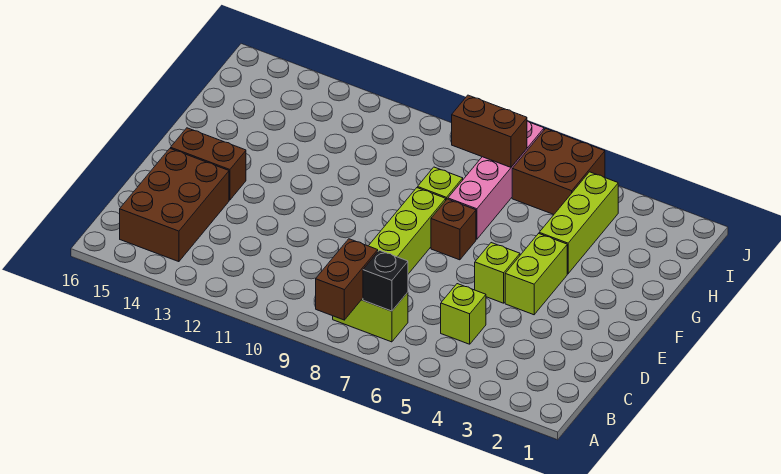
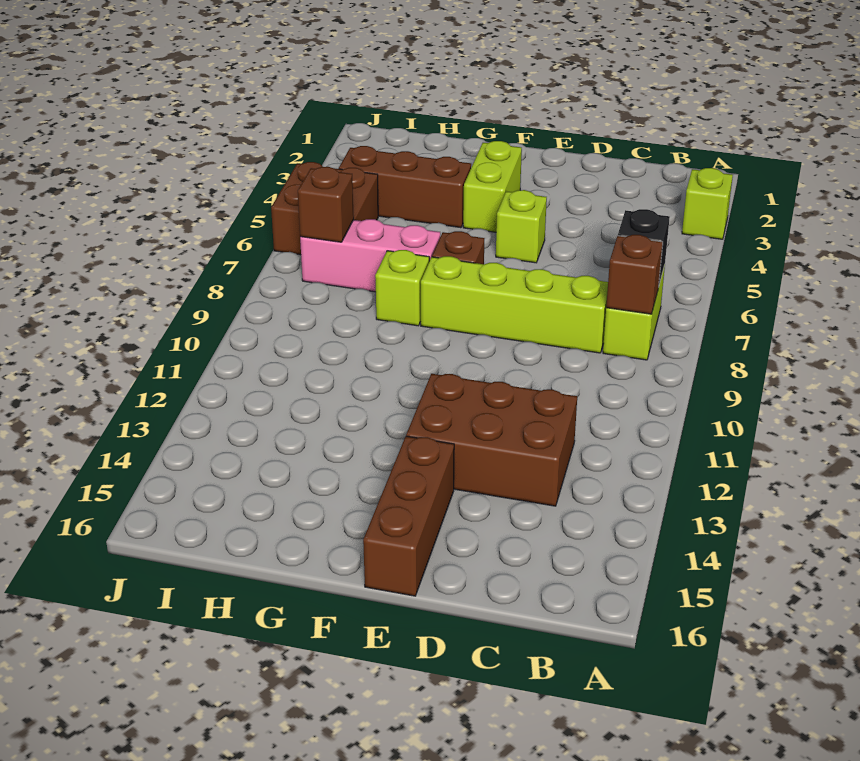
brown brick A8:B8 level 2 -> brown brick B8 level 2
brown brick B14:D15 level 1 -> brown brick C12:E13 level 1
lime brick C5 level 1 -> lime brick A3 level 1
lime brick E4:F4 level 1 -> lime brick F3:F4 level 1
brown brick E14:E15 level 1 -> brown brick E14:E16 level 1
lime brick G4:I4 level 1 -> brown brick G4:I4 level 1
pink brick G7:J7 level 1 -> pink brick G7:I7 level 1
brown brick I7:I8 level 2 -> brown brick I7 level 2

